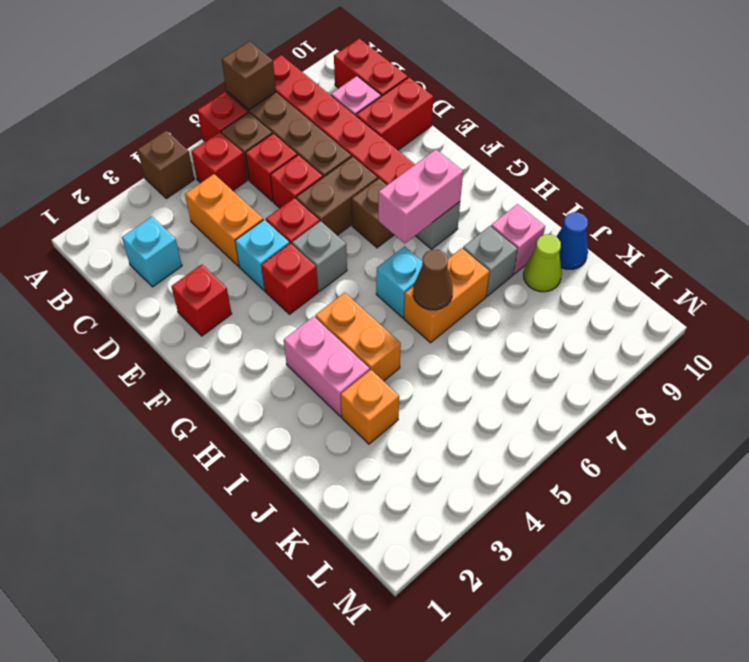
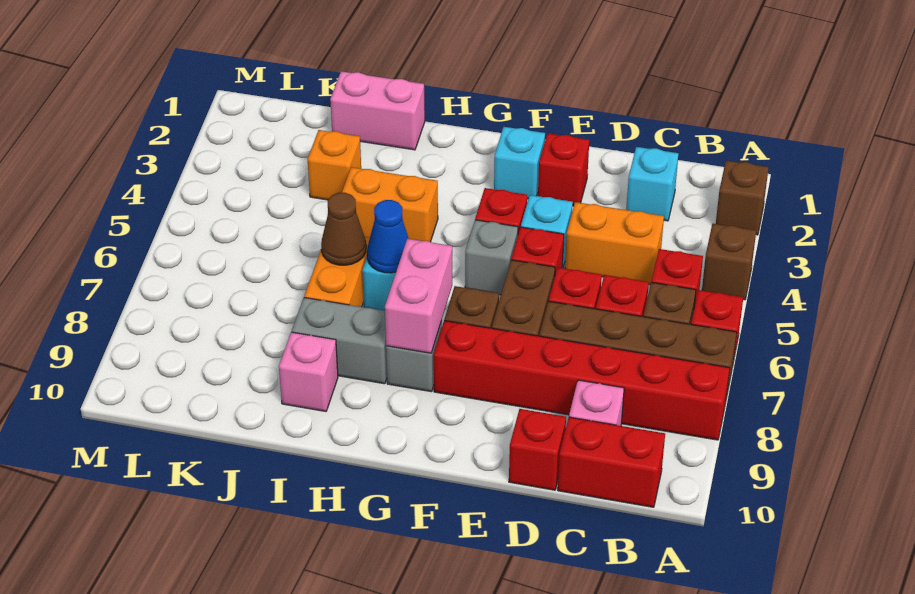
brown brick A7 level 2 -> brown brick A2 level 1
red brick D9:D10 level 1 -> red brick D10 level 1
none -> cyan brick F2 level 1
pink brick H3:I3 level 1 -> pink brick I1:J1 level 1
grey brick I8 level 1 -> grey brick H8:I8 level 1
lime cone J9 level 1 -> none
blue cone J10 level 1 -> blue cone H6 level 2

